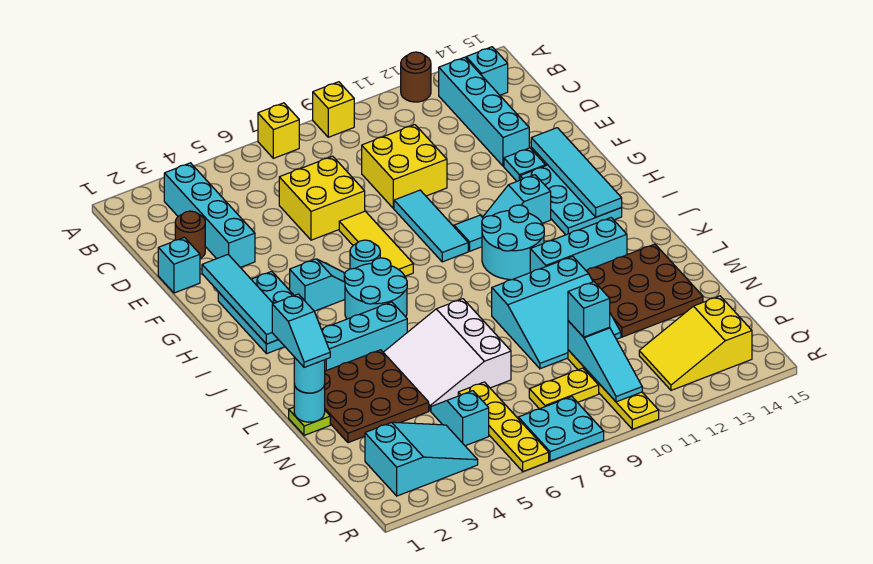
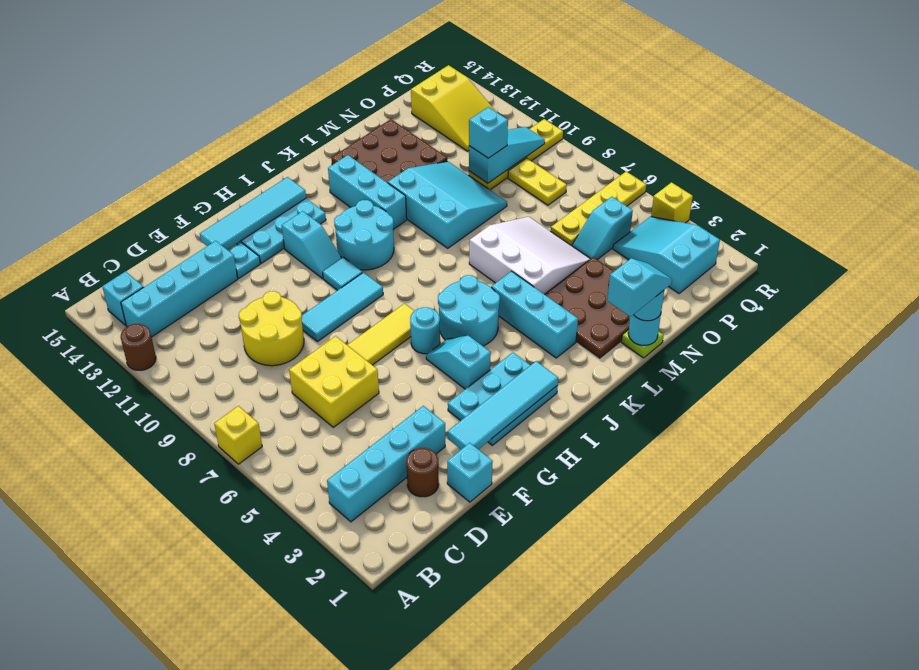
yellow brick A9 level 1 -> yellow brick R4 level 1
yellow brick D9:E10 level 1 -> yellow round brick D9:E10 level 1
white slope L5:N7 level 1 top 7 -> white slope L5:N7 level 1 top L
cyan plate Q7:R8 level 1 -> none

